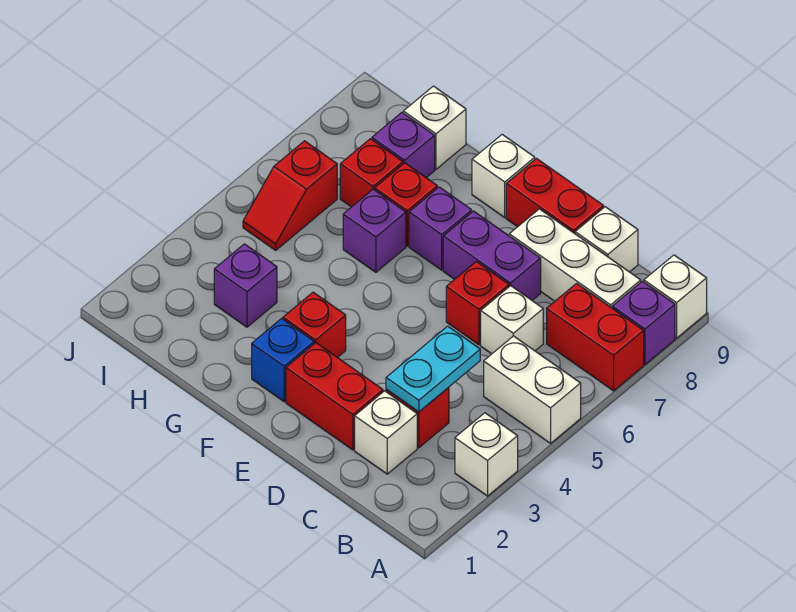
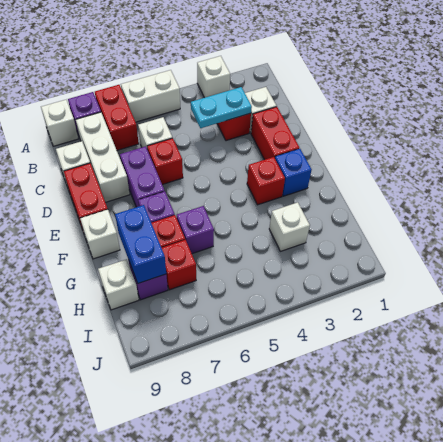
white brick A5:B5 level 1 -> white brick A5:A6 level 1
none -> blue brick G8:H8 level 2
purple brick H3 level 1 -> white brick H3 level 1
red slope I5:I6 level 1 top 6 -> none

